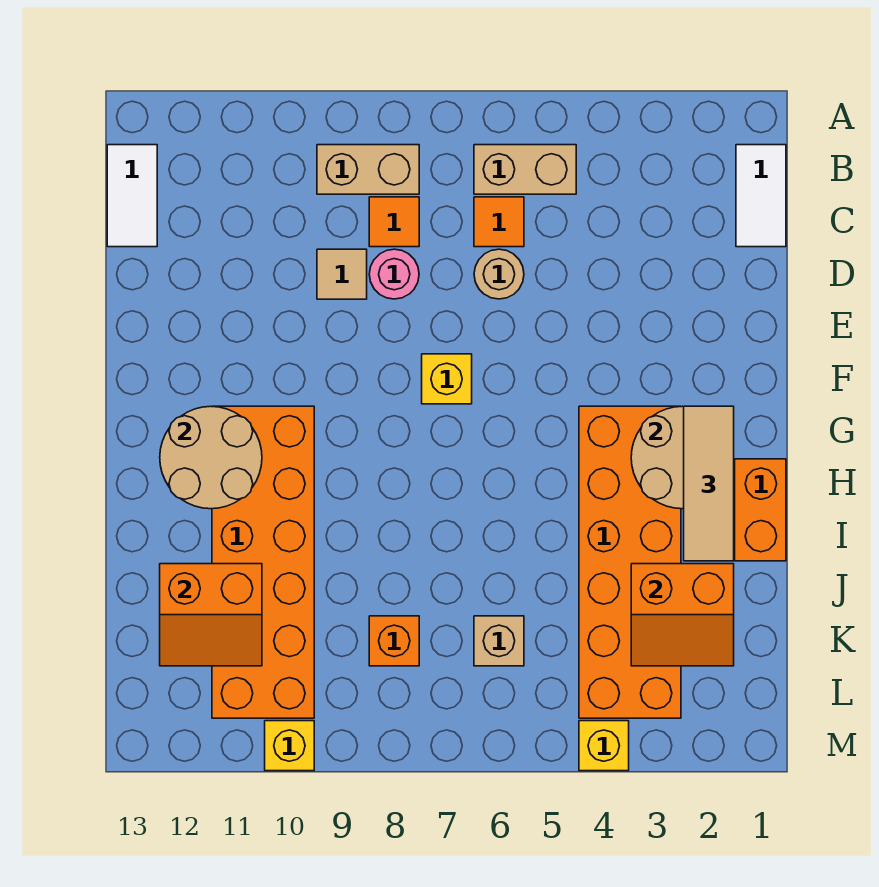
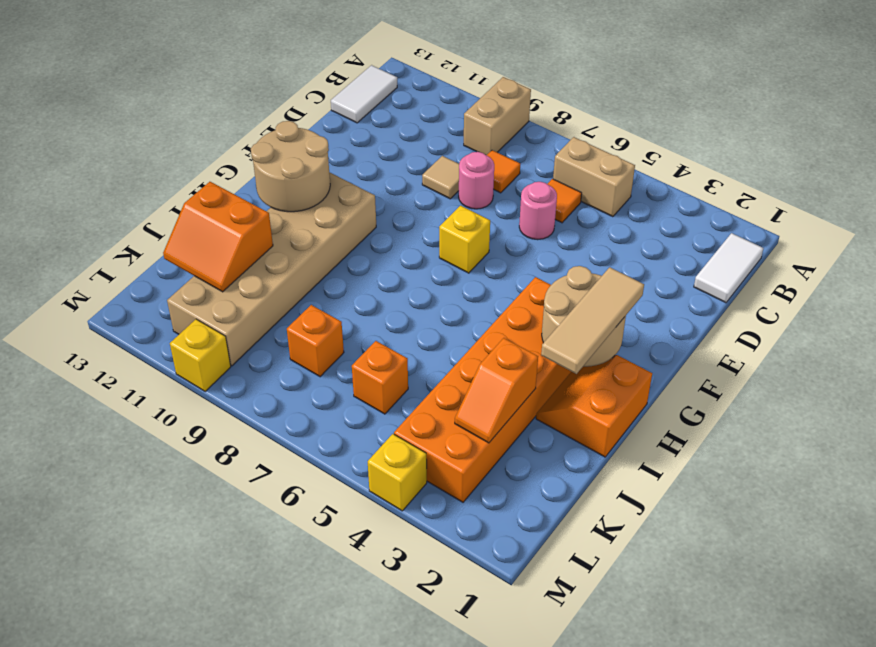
tan brick B8:B9 level 1 -> tan brick A9:B9 level 1
tan round brick D6 level 1 -> pink round brick D6 level 1
orange brick G10:L11 level 1 -> tan brick G10:L11 level 1
orange slope J2:K3 level 2 top J -> orange slope J3:K3 level 2 top J
tan brick K6 level 1 -> orange brick K6 level 1

